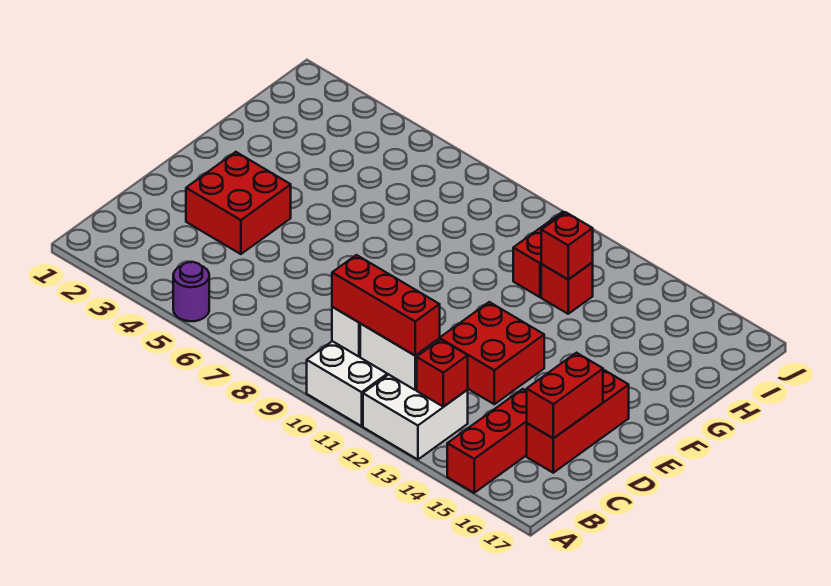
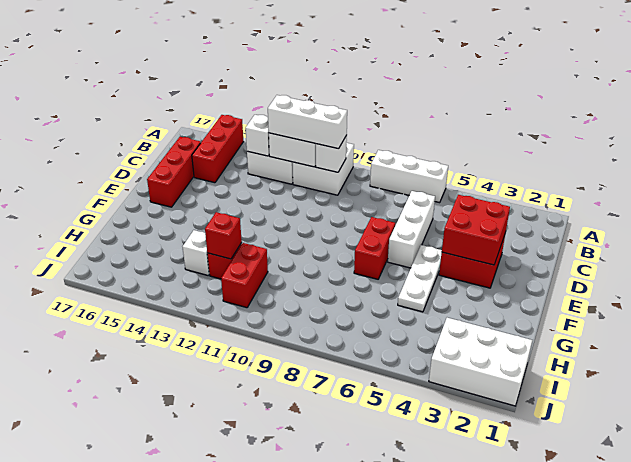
purple round brick A5 level 1 -> none
none -> white brick A6:A8 level 1
red brick B10:B12 level 3 -> white brick B10:B12 level 3
red brick B13 level 2 -> white brick B13 level 2
none -> white brick C6:E6 level 1
red brick C16:D16 level 2 -> red brick E7:F7 level 1
red brick D12:E13 level 1 -> red brick D3:E4 level 2
none -> white plate E5:G5 level 1
none -> white brick H13 level 1
none -> white brick I1:J3 level 1

